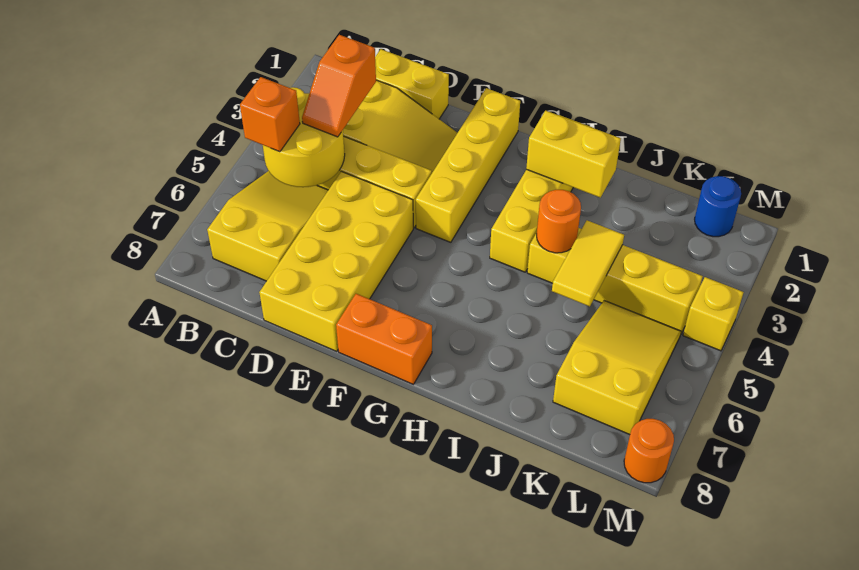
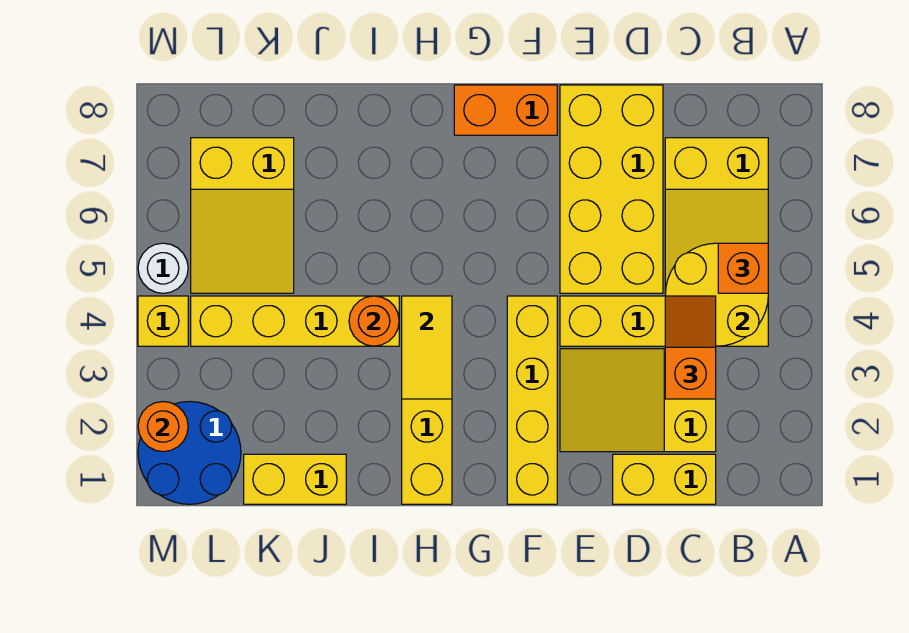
yellow brick H2:I2 level 2 -> yellow brick J1:K1 level 1
yellow tile J4:J5 level 2 -> yellow tile H3:H4 level 2
blue round brick L1 level 1 -> blue round brick L1:M2 level 1
none -> white round brick M5 level 1
orange round brick M8 level 1 -> orange round brick M2 level 2

